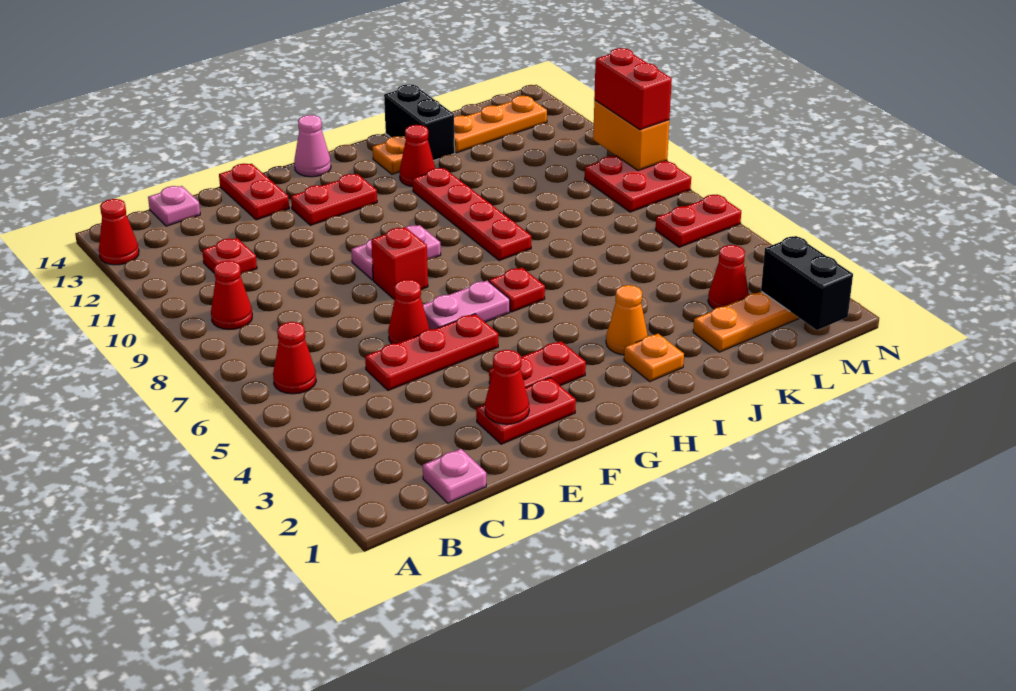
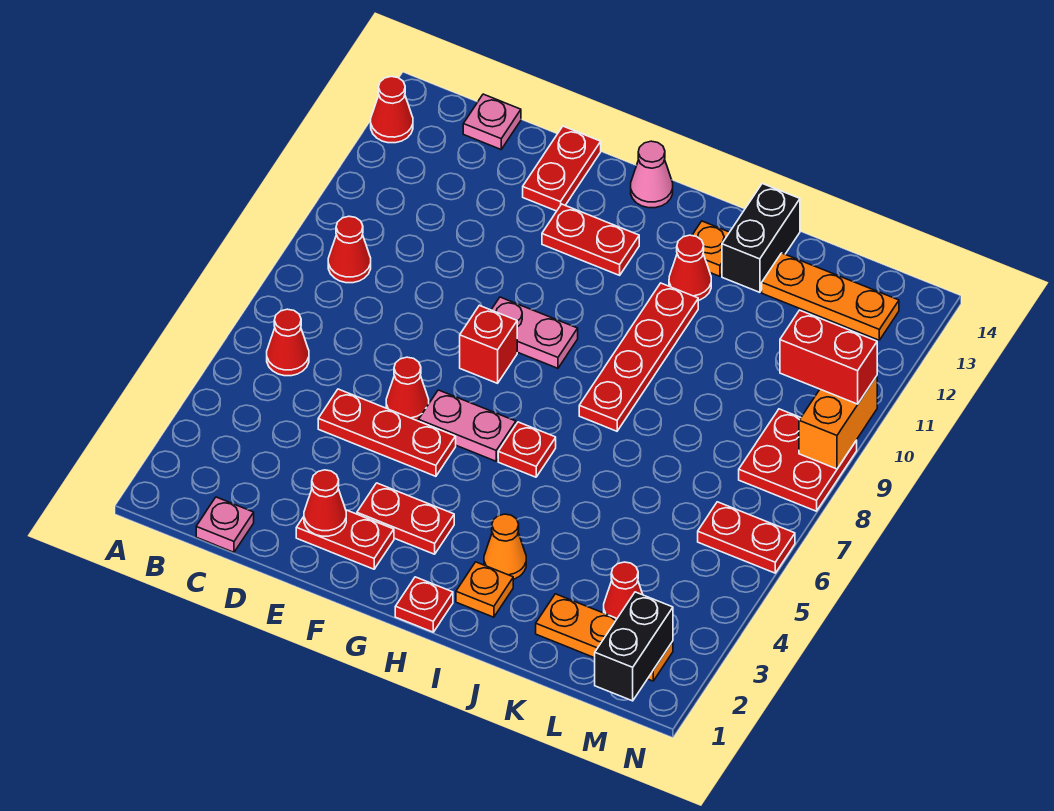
red plate C11 level 1 -> red plate H1 level 1
red brick N9:N10 level 3 -> red brick M10:N10 level 3

